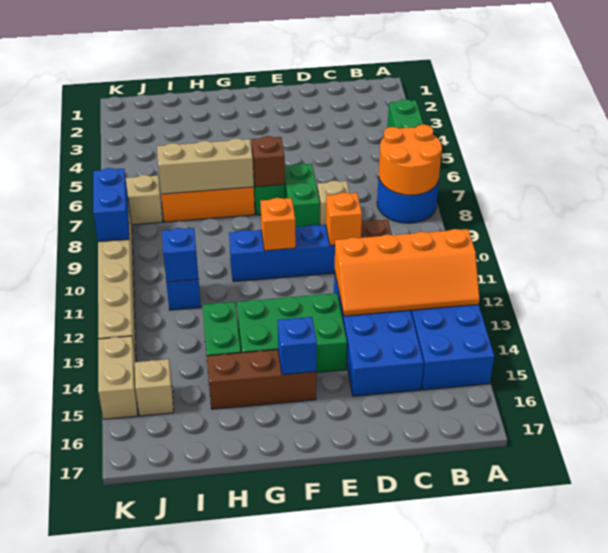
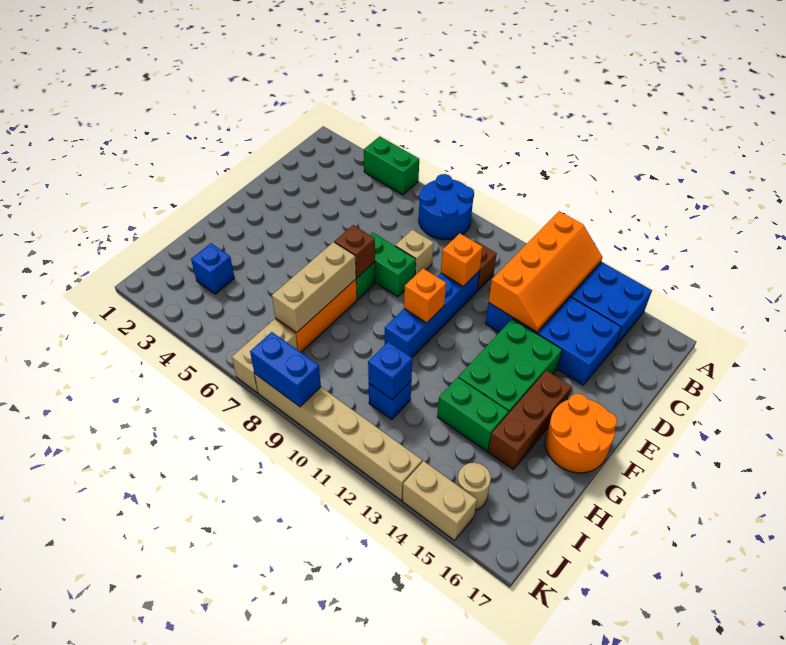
orange round brick A7:B8 level 2 -> orange round brick F16:G17 level 1
blue brick F15 level 2 -> blue brick I3 level 1
tan brick J15 level 1 -> tan round brick J15 level 1

